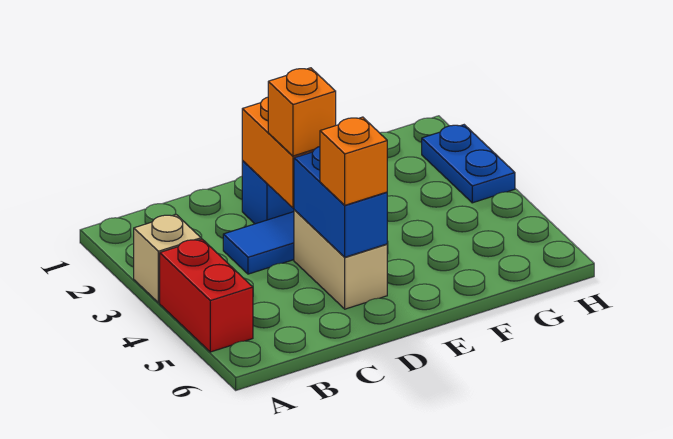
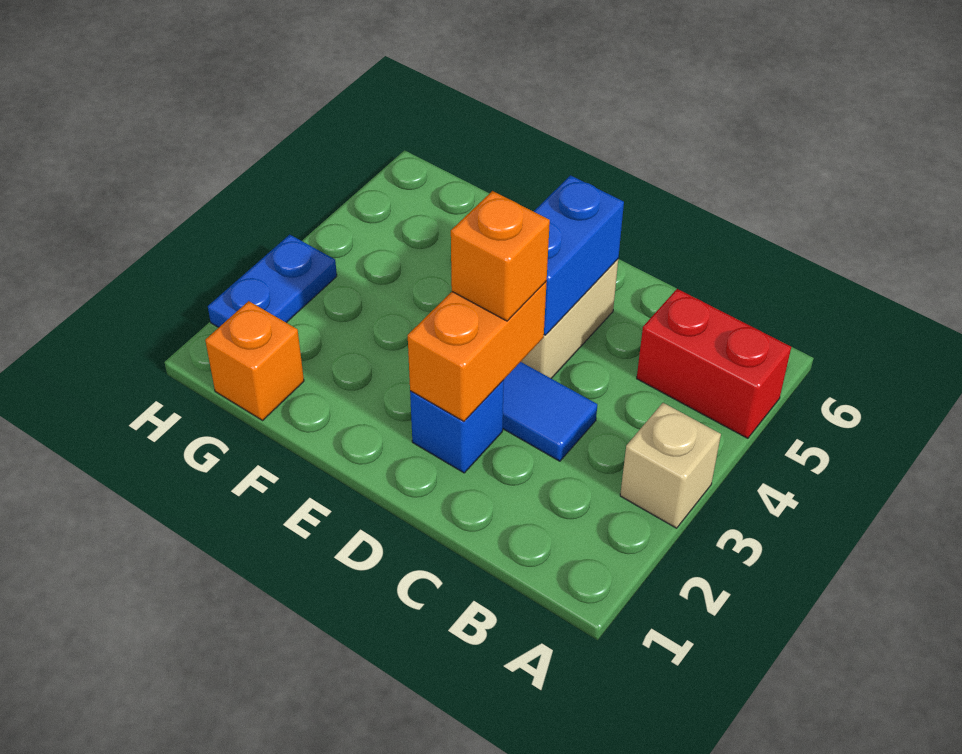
red brick A4:A5 level 1 -> red brick A5:B5 level 1
orange brick D5 level 3 -> orange brick G1 level 1

